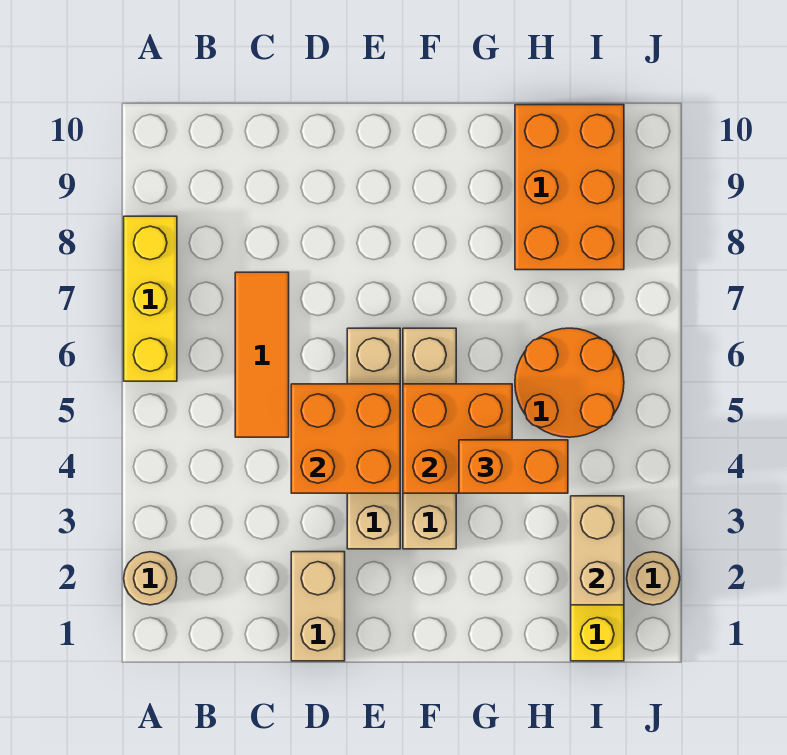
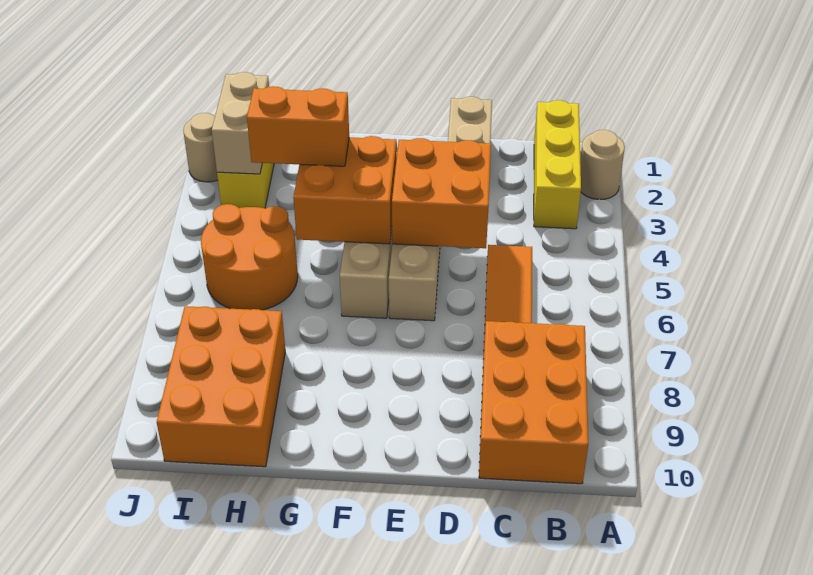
yellow brick A6:A8 level 1 -> yellow brick B1:B3 level 1
none -> orange brick B8:C10 level 1

